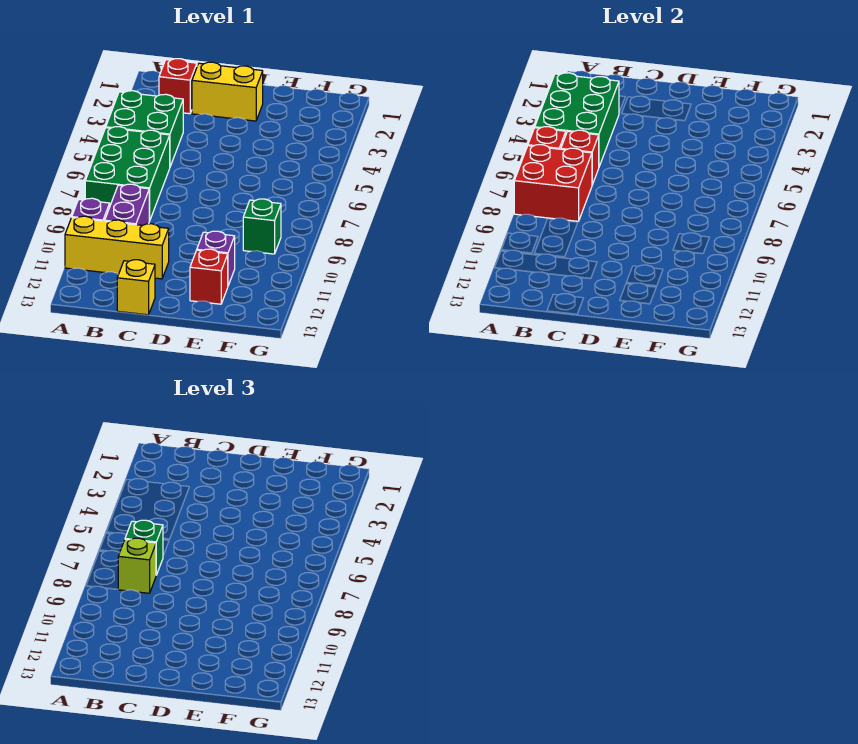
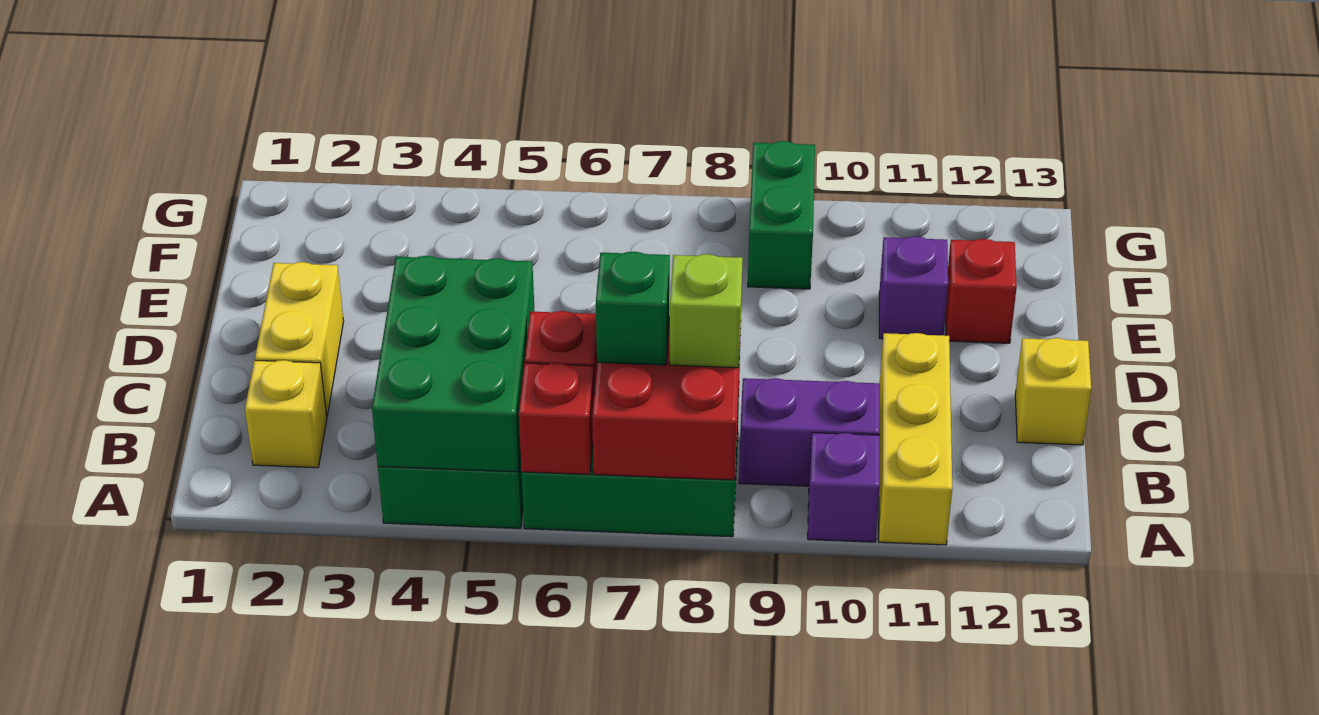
green brick A3:B5 level 2 -> green brick A4:C5 level 2
red brick B2 level 1 -> yellow brick B2 level 1
green brick F9 level 1 -> green brick F9:G9 level 1

